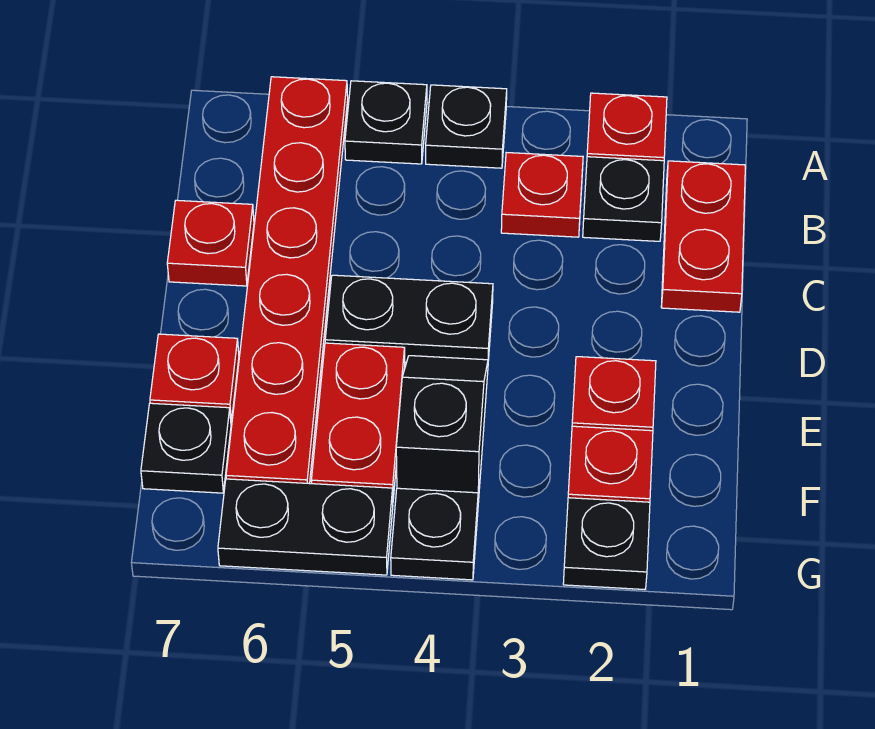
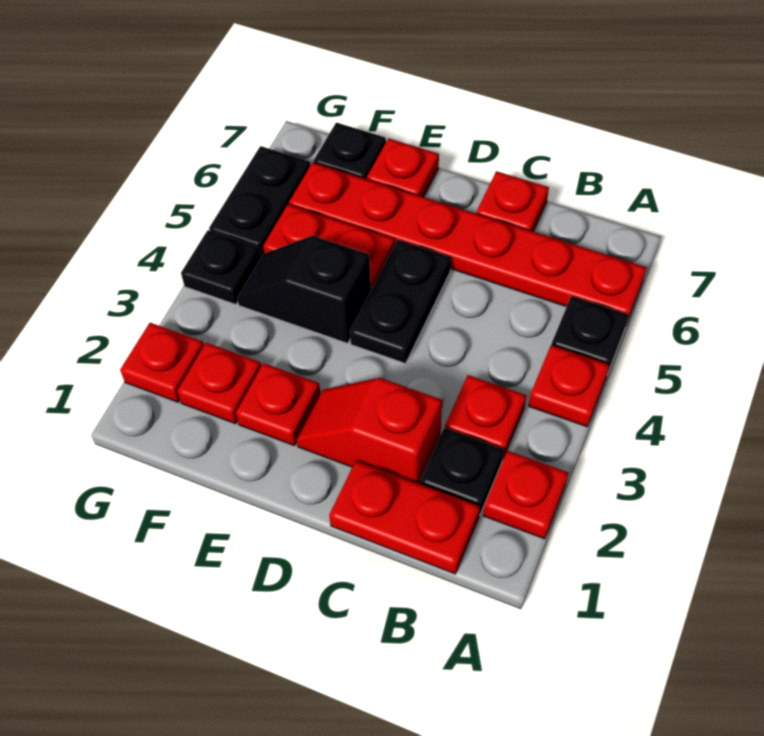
black plate A4 level 1 -> red plate A4 level 1
none -> red slope C2:D2 level 1 top C
black slope E4:F4 level 1 top F -> black slope E4:F4 level 1 top E
black plate G2 level 1 -> red plate G2 level 1

